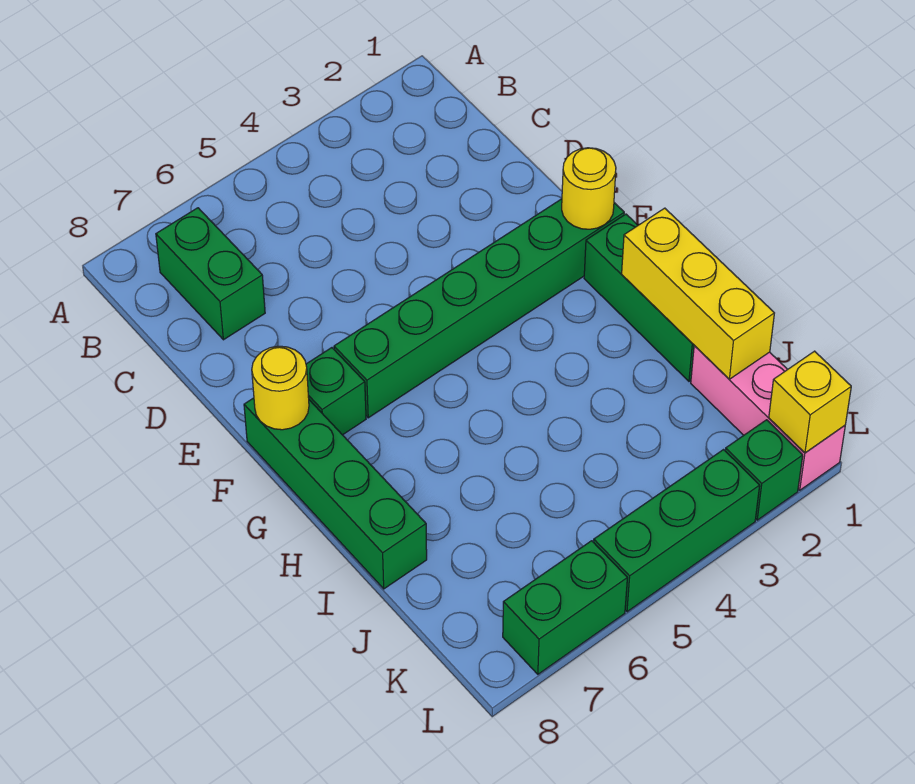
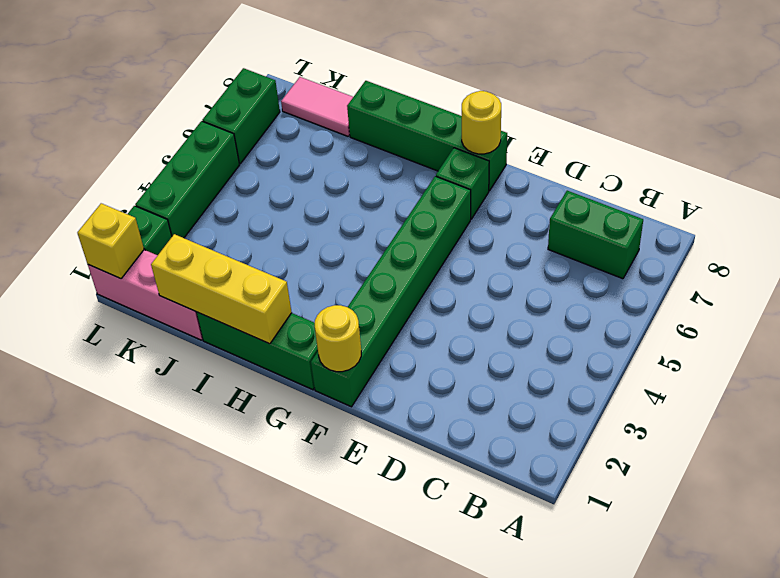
none -> pink tile J8:K8 level 1

